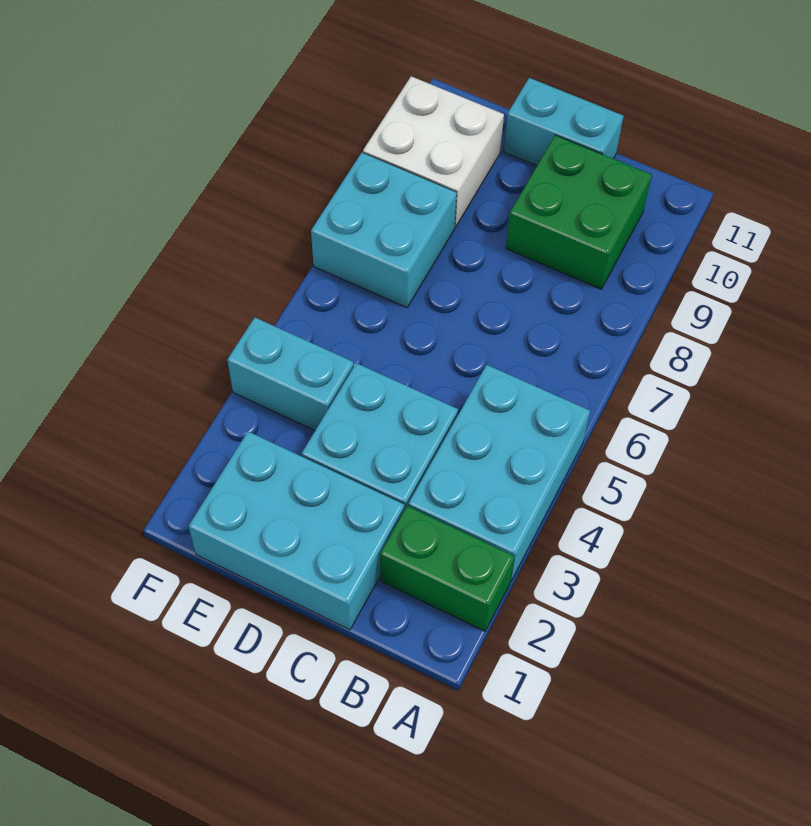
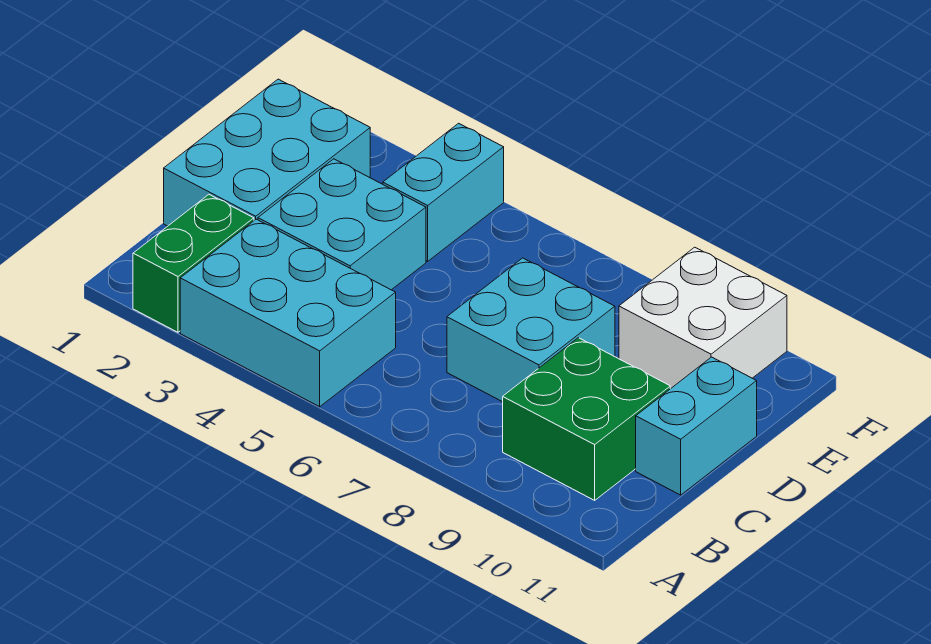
cyan brick E7:F8 level 1 -> cyan brick C7:D8 level 1

